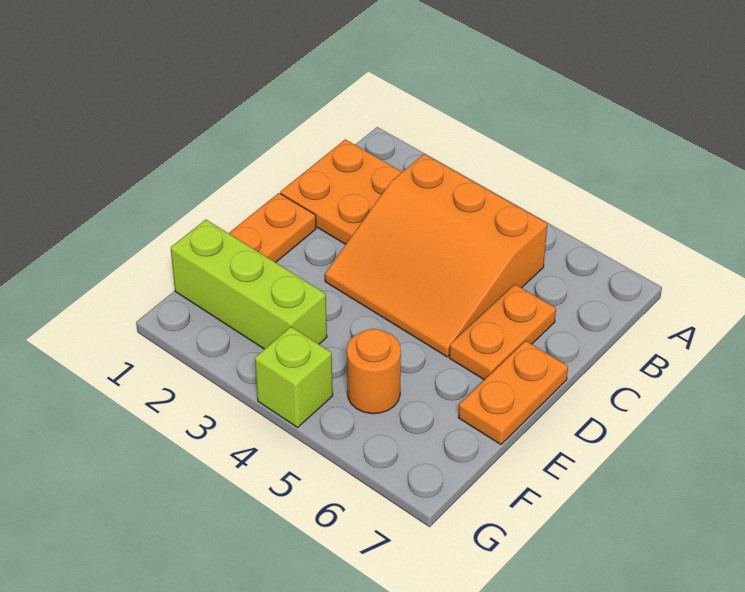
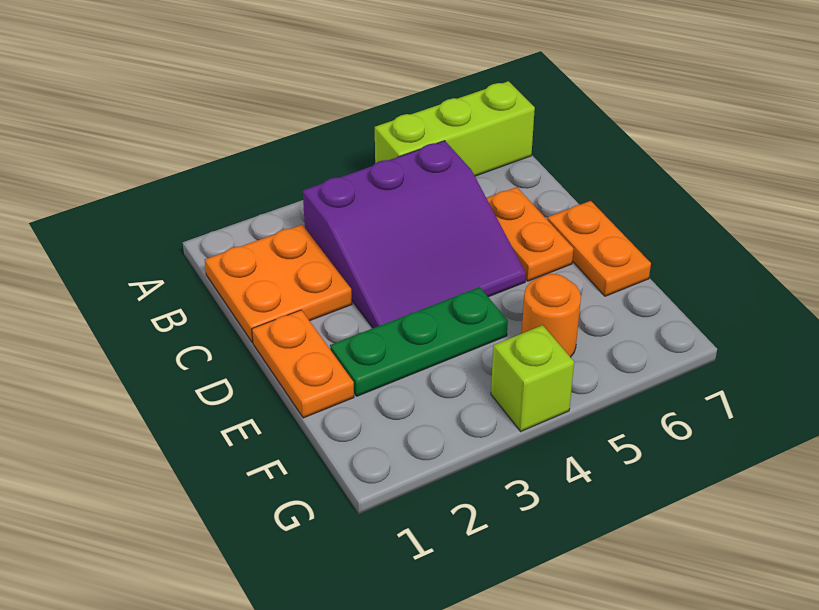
orange slope B3:D5 level 1 top B -> purple slope B3:D5 level 1 top B
none -> green plate E2:E4 level 1
lime brick F1:F3 level 1 -> lime brick A5:A7 level 1

